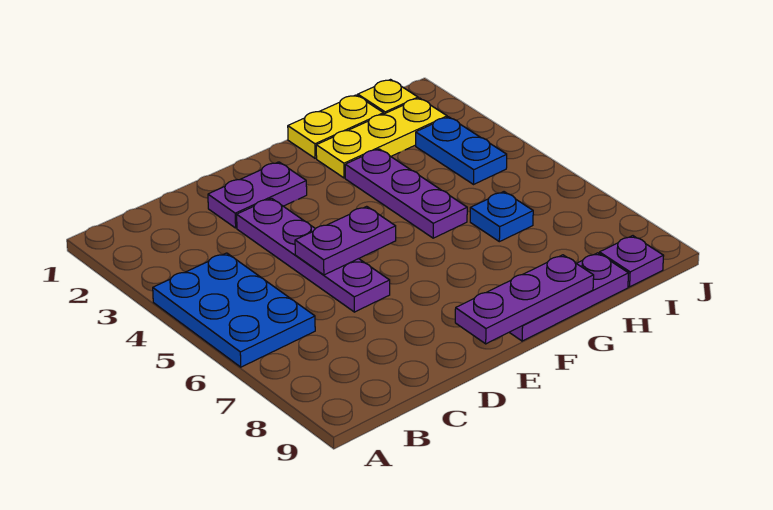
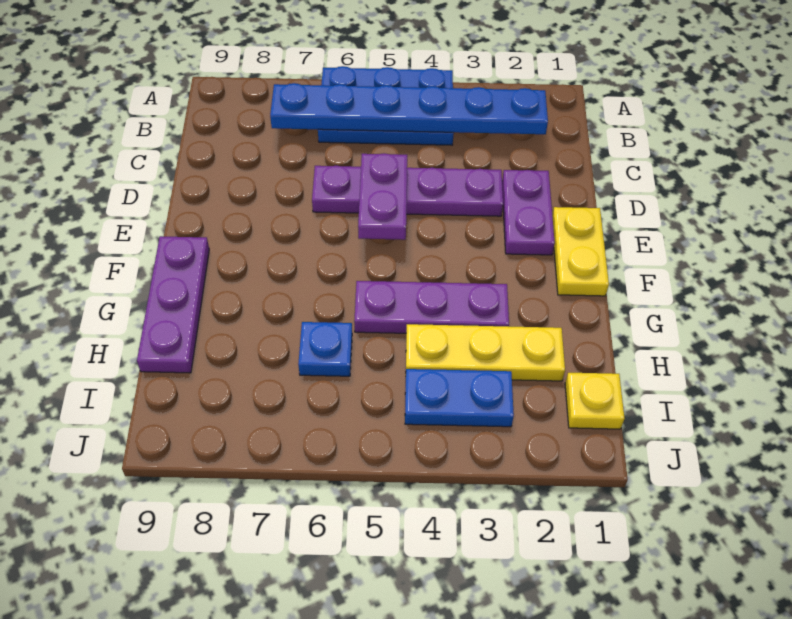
none -> blue plate B2:B7 level 2
purple plate E9:G9 level 2 -> none
yellow plate G1:H1 level 1 -> yellow plate E1:F1 level 1
yellow plate G2:I2 level 1 -> yellow plate H2:H4 level 1
purple plate I9 level 1 -> none

